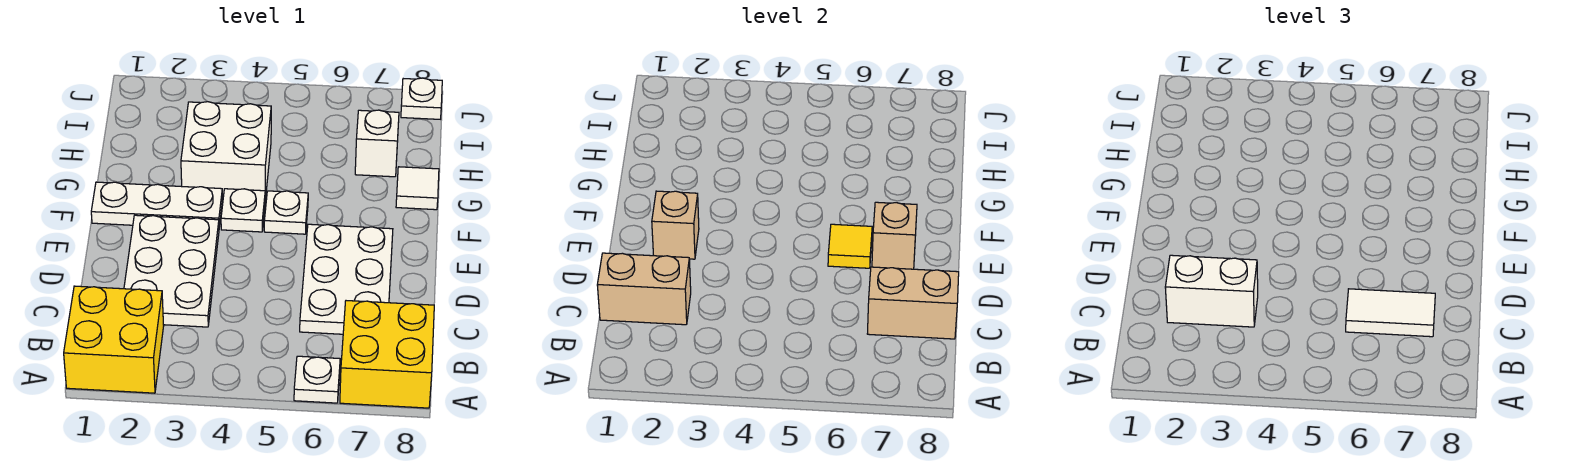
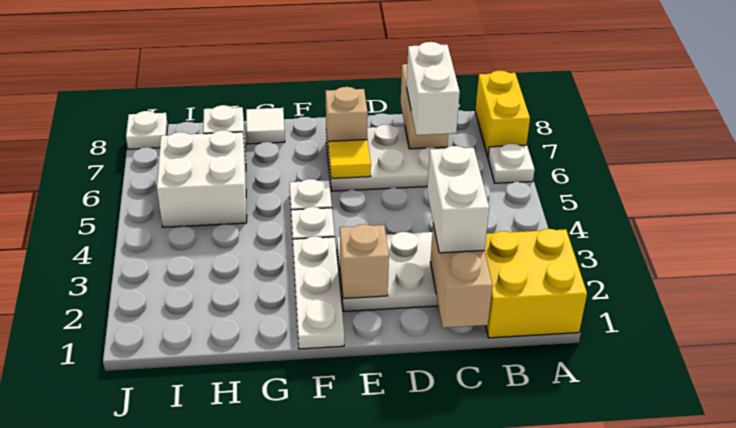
yellow brick A7:B8 level 1 -> yellow brick A7:A8 level 1
white tile C6:C7 level 3 -> white brick C6:C7 level 3
white brick G3:H4 level 1 -> white brick H5:I6 level 1

